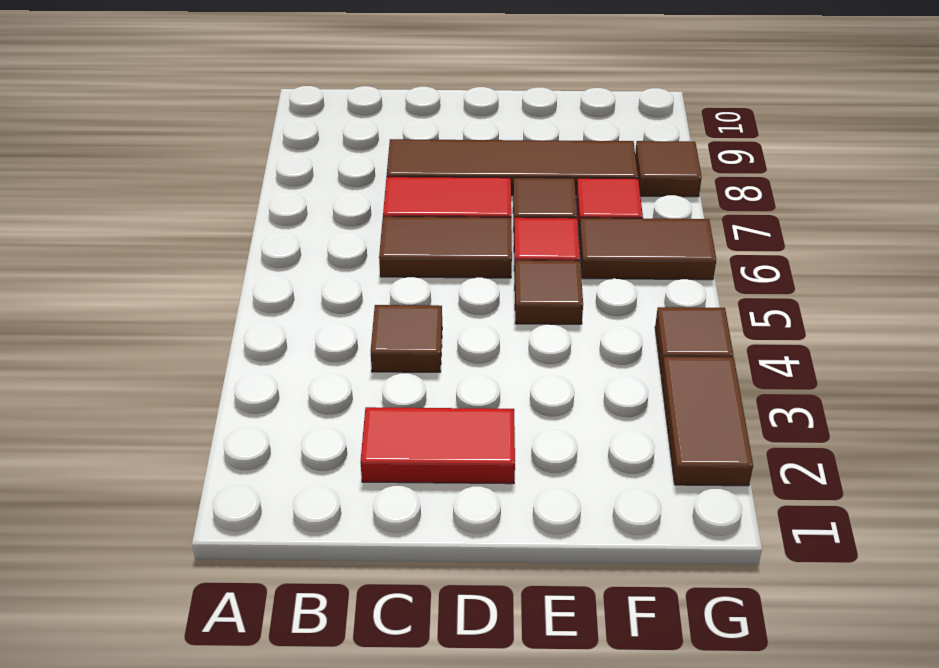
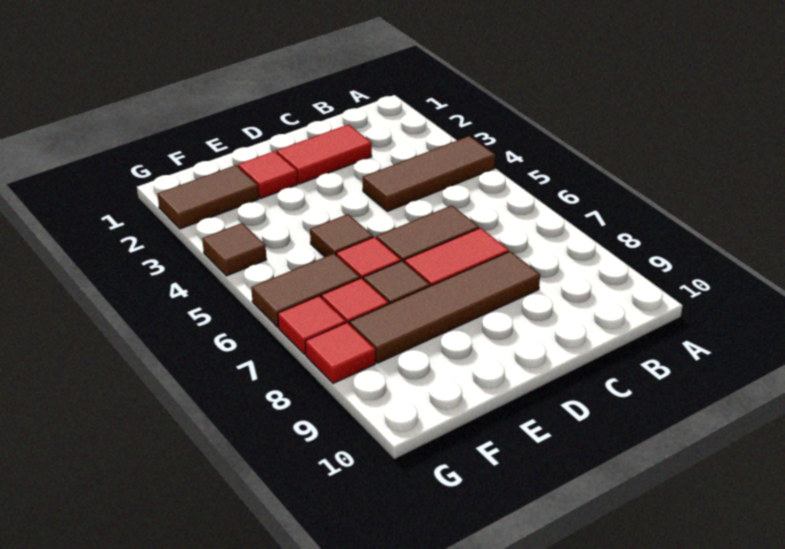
brown tile C4 level 1 -> brown tile A4:C4 level 1
none -> red tile E2 level 1
brown tile G2:G3 level 1 -> brown tile F2:G2 level 1
none -> red tile G7 level 1
brown tile G8 level 1 -> red tile G8 level 1

